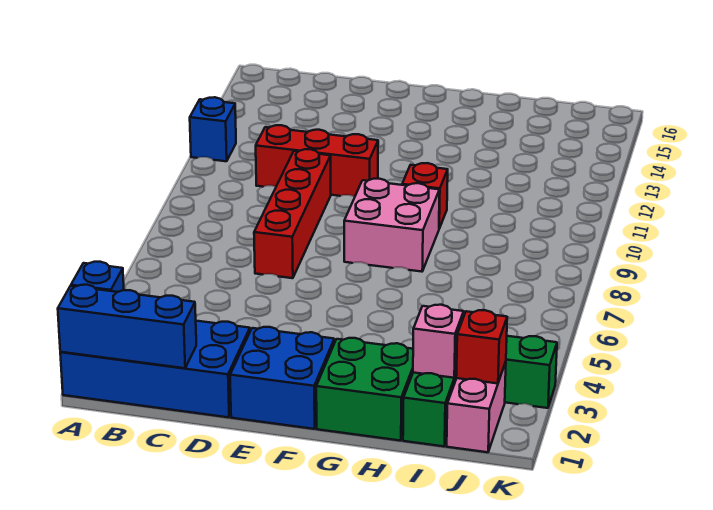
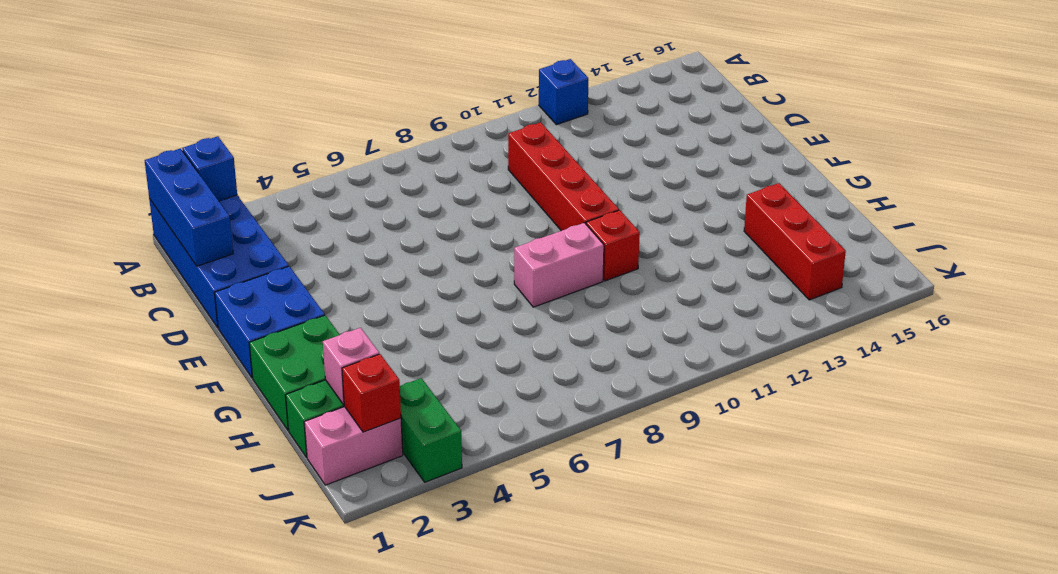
red brick C11:E11 level 1 -> red brick H14:J14 level 1
red brick D7:D10 level 1 -> red brick C10:F10 level 1
pink brick F8:G9 level 1 -> pink brick G8:G9 level 1

